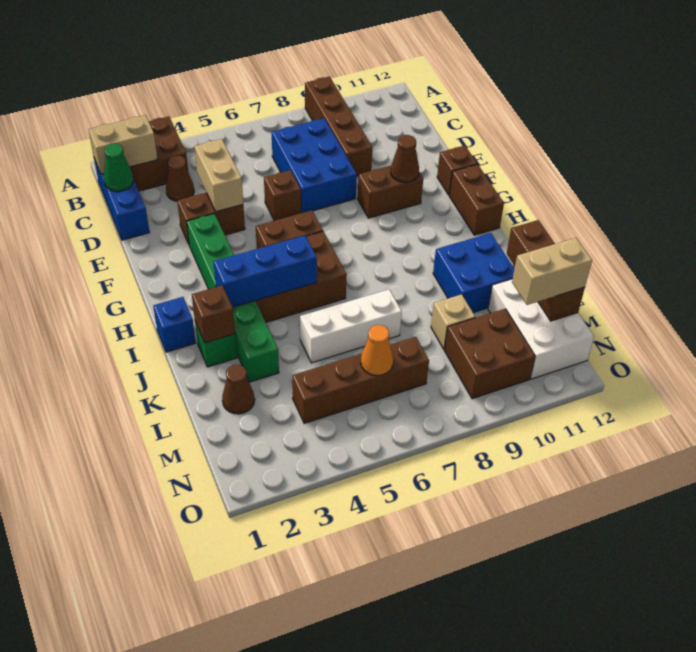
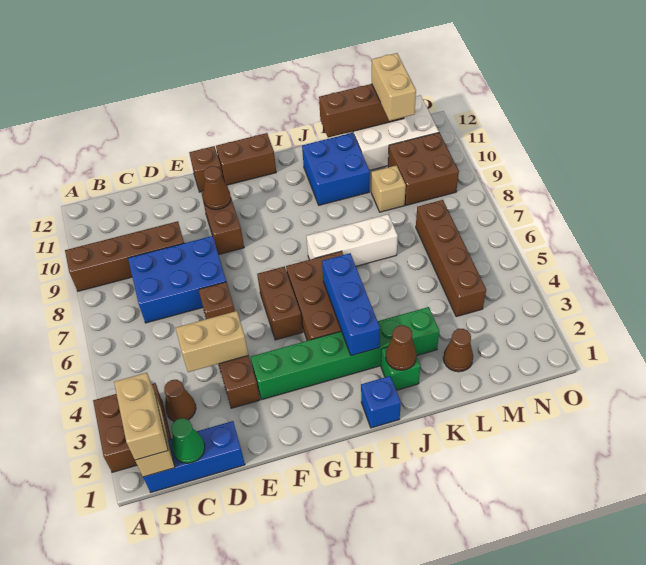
none -> tan brick B1:B2 level 3
brown brick J2 level 2 -> brown cone J2 level 2
white brick K5:K7 level 1 -> white brick I7:K7 level 1
orange cone M6 level 2 -> none

